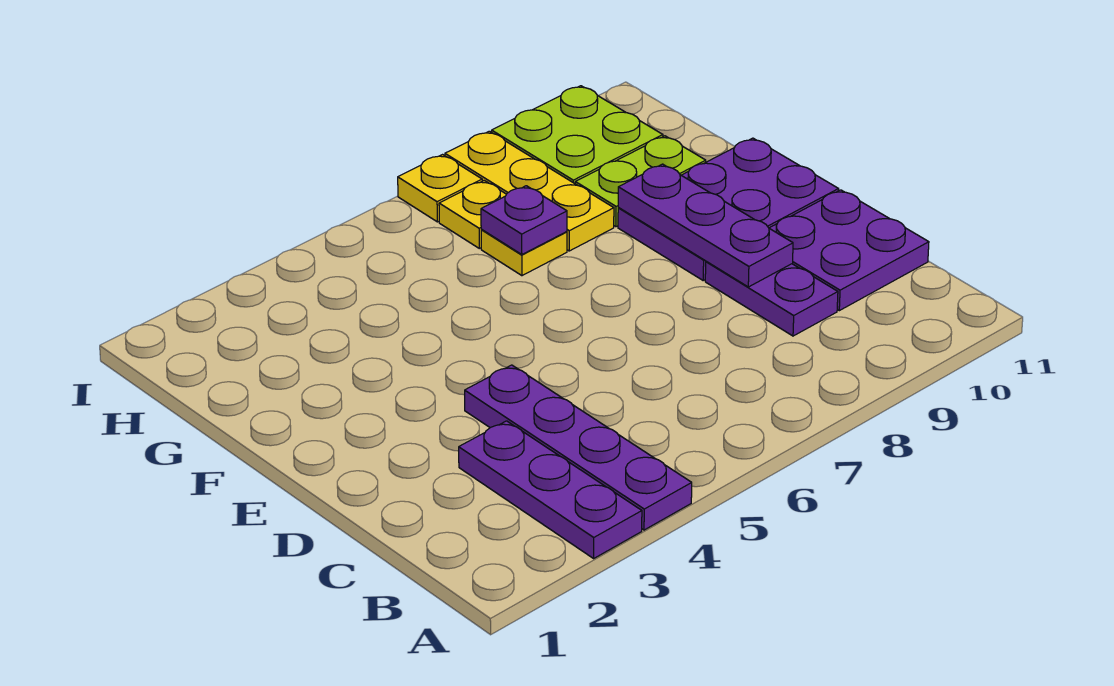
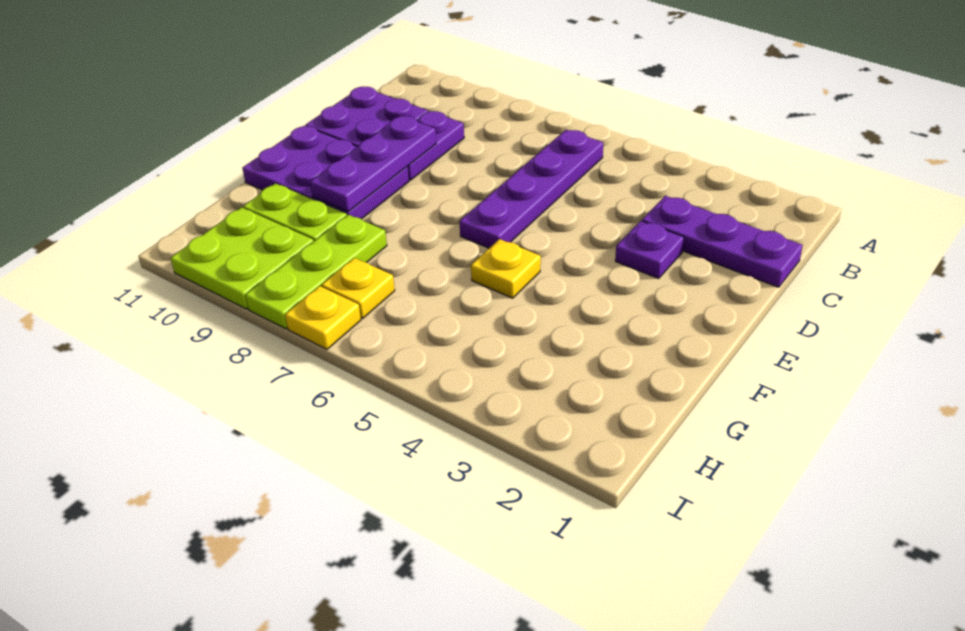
purple plate A3:C3 level 1 -> purple plate C1:C3 level 1
purple plate A4:D4 level 1 -> purple plate B6:E6 level 1
yellow plate G7 level 1 -> yellow plate F5 level 1
purple plate G7 level 2 -> purple plate D3 level 1
yellow plate G8:I8 level 1 -> lime plate G8:I8 level 1

